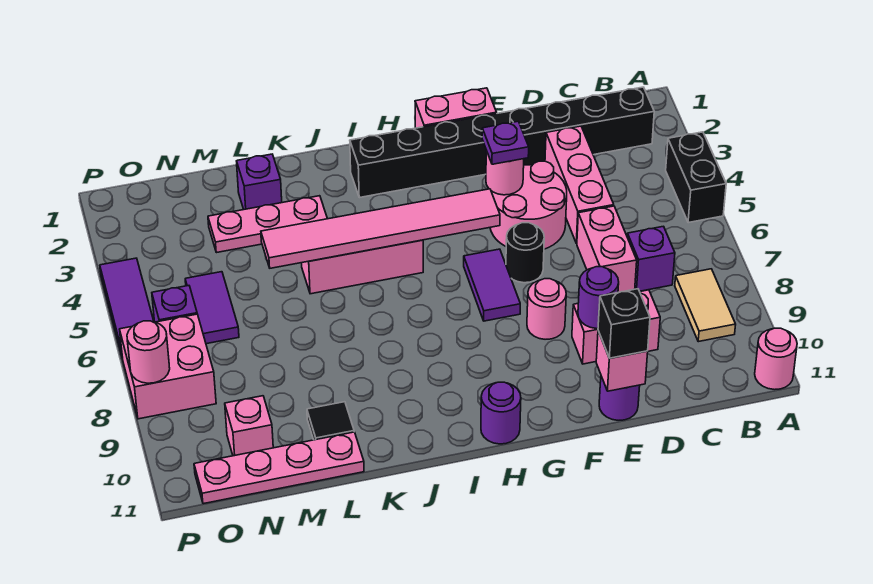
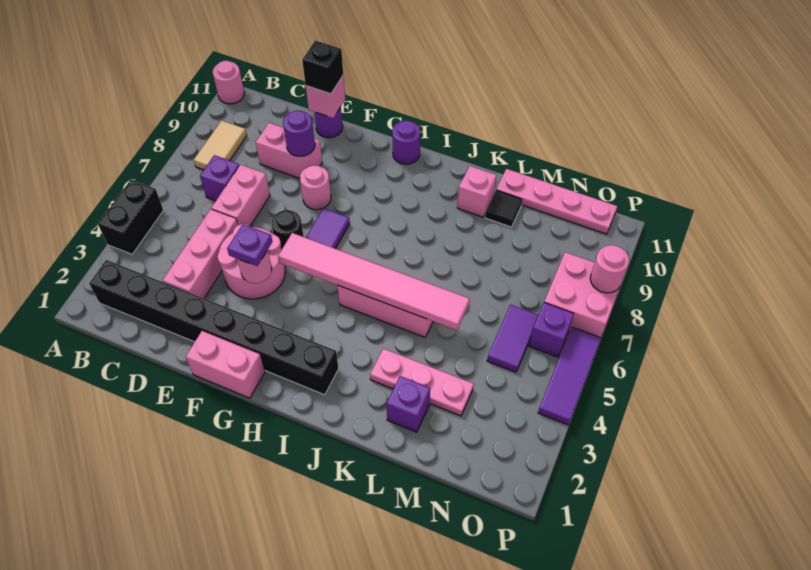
pink brick N10 level 1 -> pink brick K10 level 1

